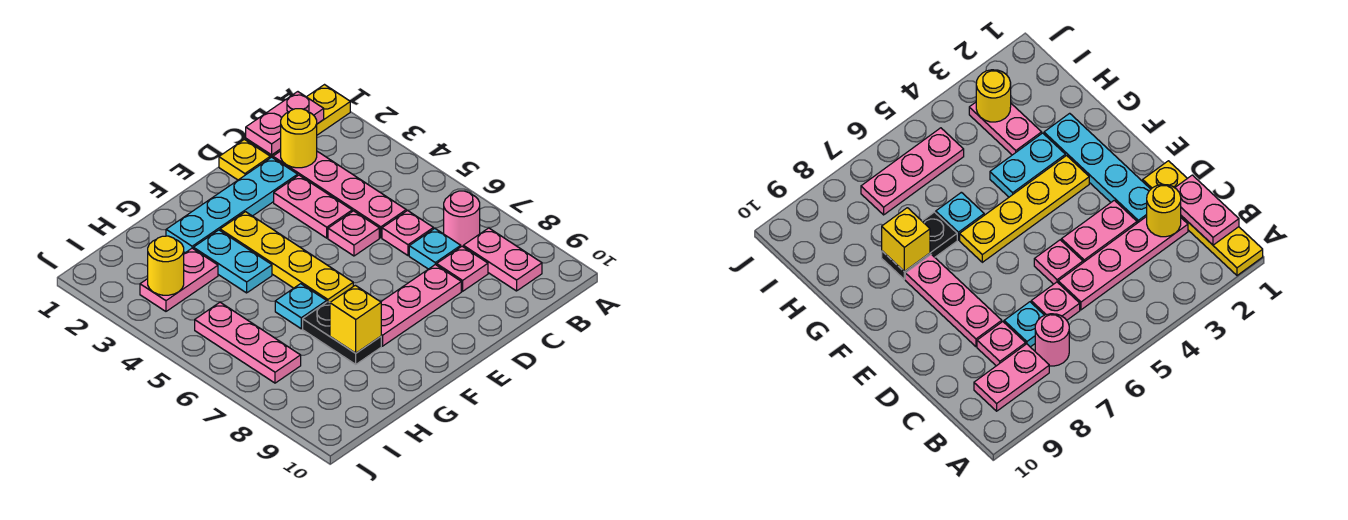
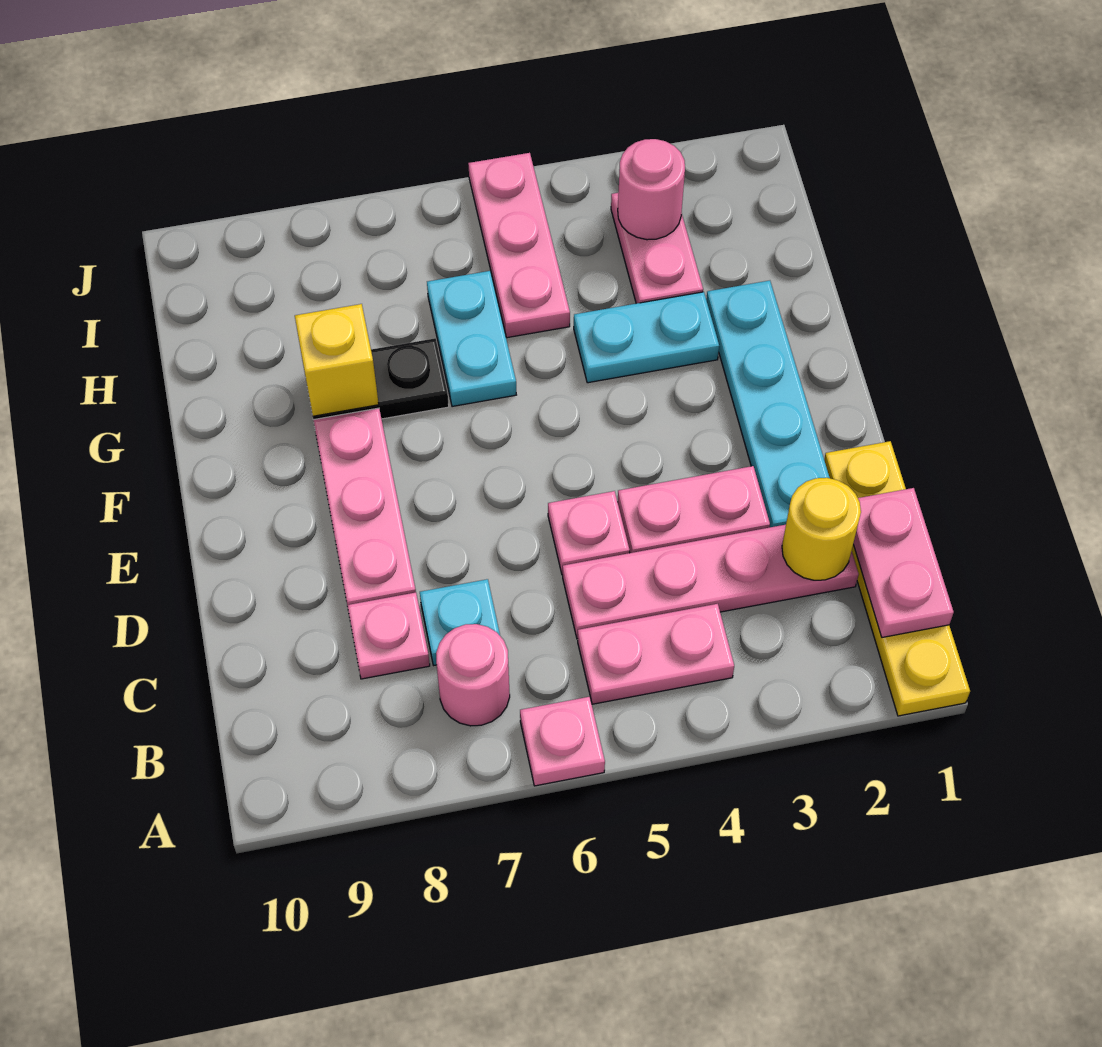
pink plate B8:B9 level 1 -> pink plate B4:B5 level 1
pink plate C6 level 1 -> pink plate A6 level 1
yellow plate F3:F6 level 1 -> none
cyan plate G6 level 1 -> cyan plate G6:H6 level 1
yellow round brick I3 level 2 -> pink round brick I3 level 2
pink plate I5:I7 level 1 -> pink plate H5:J5 level 1

